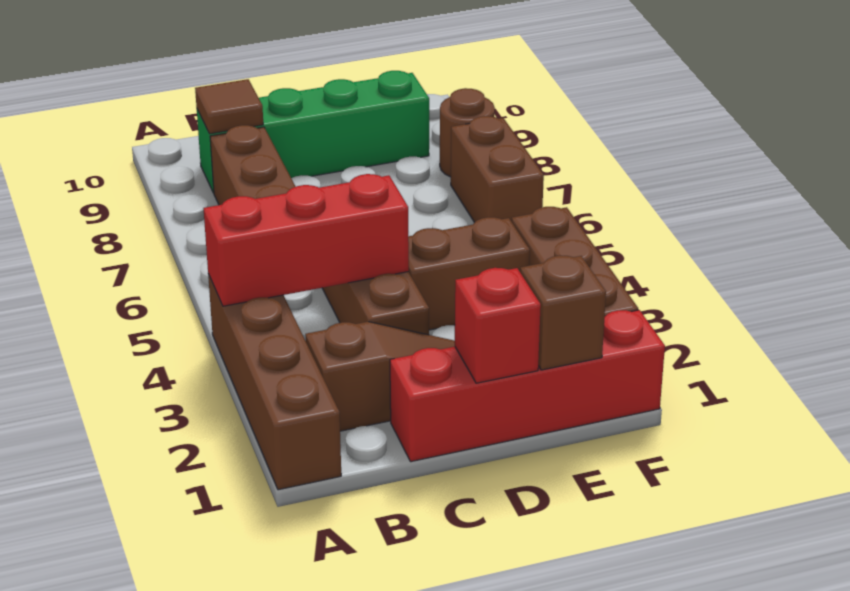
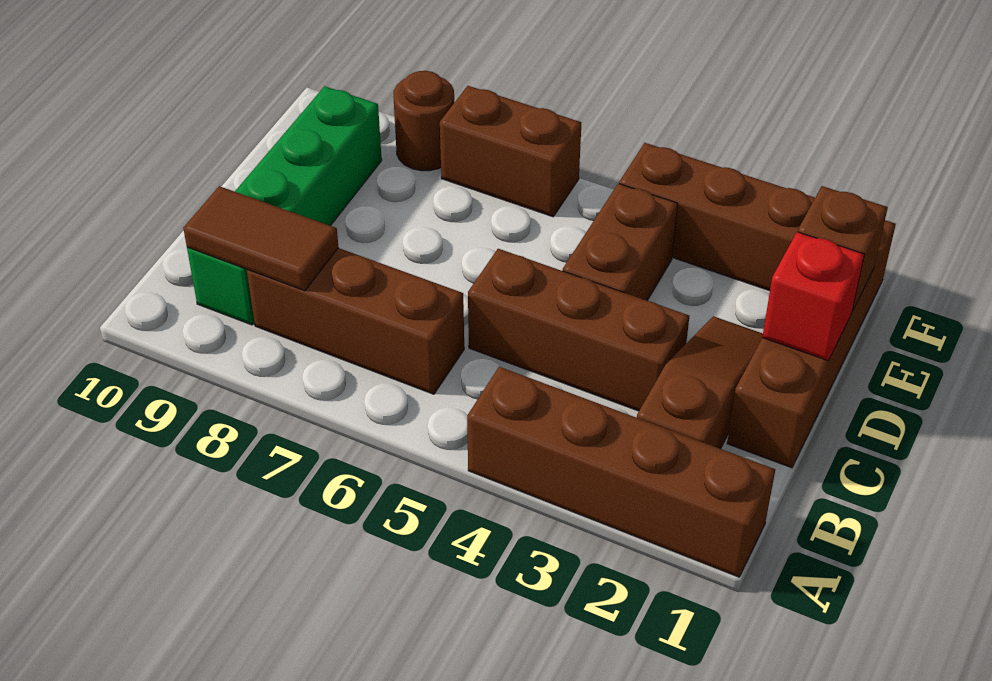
red brick A4:C4 level 2 -> none
brown tile B9 level 2 -> brown tile B8:B9 level 2
red brick C1:F1 level 1 -> brown brick C1:F1 level 1

